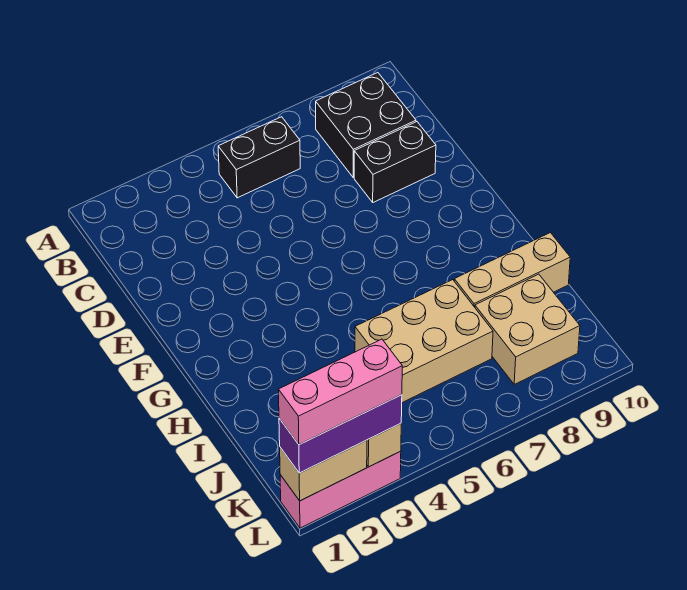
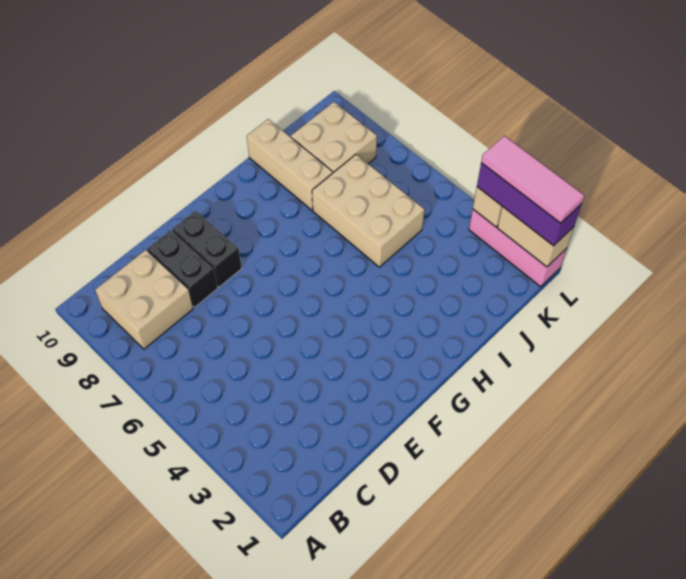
black brick B5:B6 level 1 -> black brick E8:E9 level 1
black brick B8:C9 level 1 -> tan brick B8:C9 level 1
pink brick L1:L3 level 4 -> pink tile L1:L3 level 4

